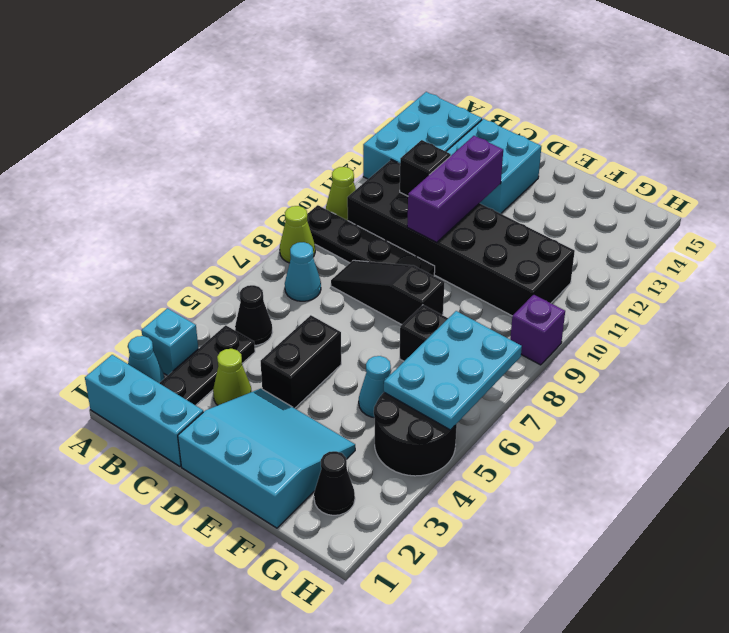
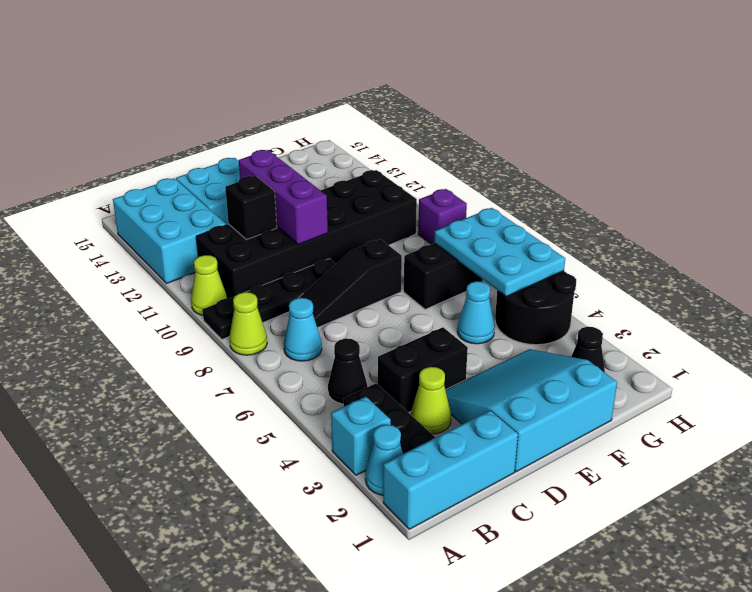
black brick D4:D5 level 1 -> black brick C4:D4 level 1

